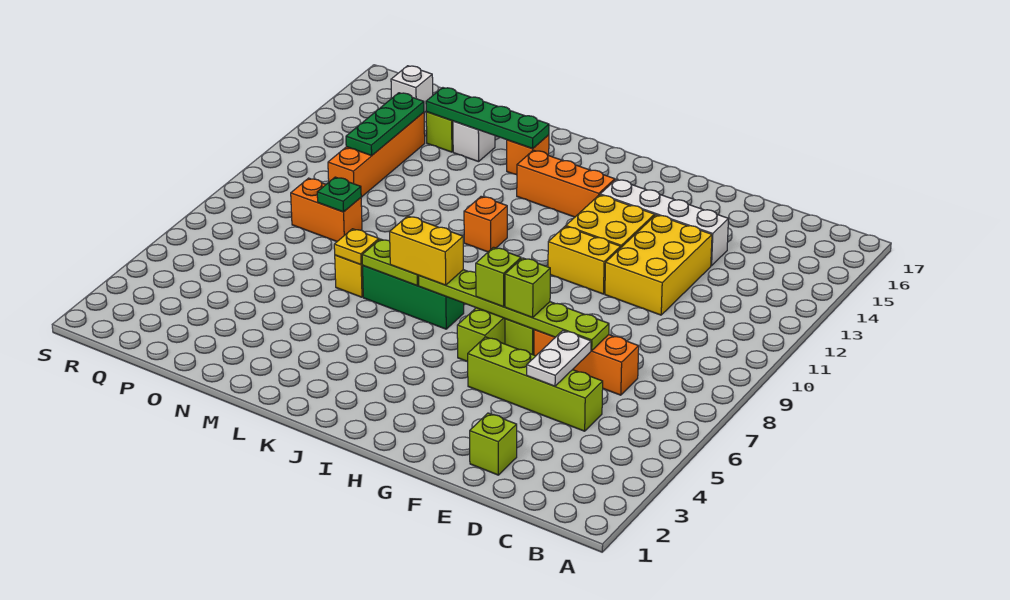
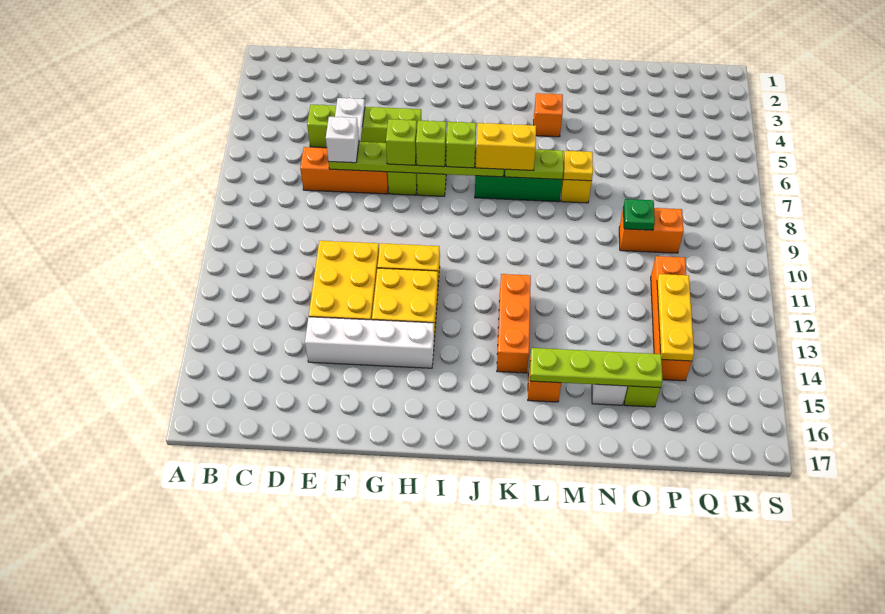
lime brick E2 level 1 -> lime brick I7 level 3
orange brick I14:K14 level 1 -> orange brick K12:K14 level 1
orange brick K11 level 1 -> orange brick L4 level 1
green plate L15:O15 level 2 -> lime plate L15:O15 level 2
green plate P12:P14 level 2 -> yellow plate P12:P14 level 2
white brick Q16 level 1 -> white brick E7 level 3

